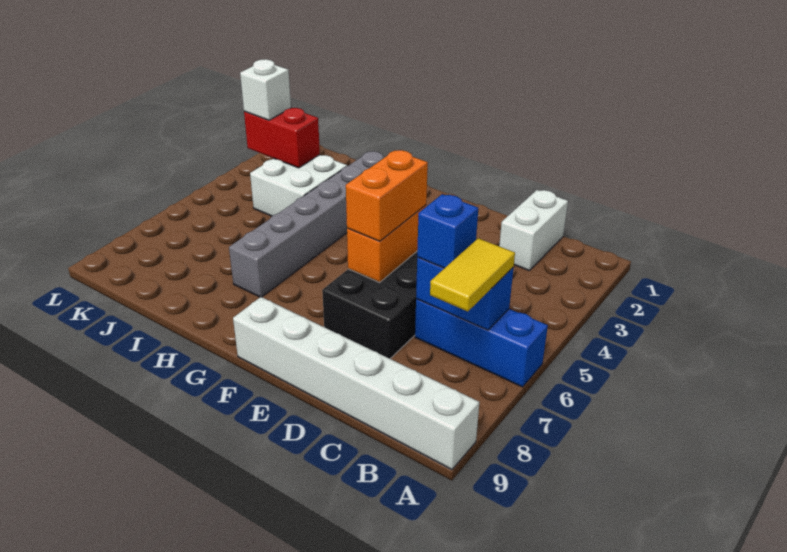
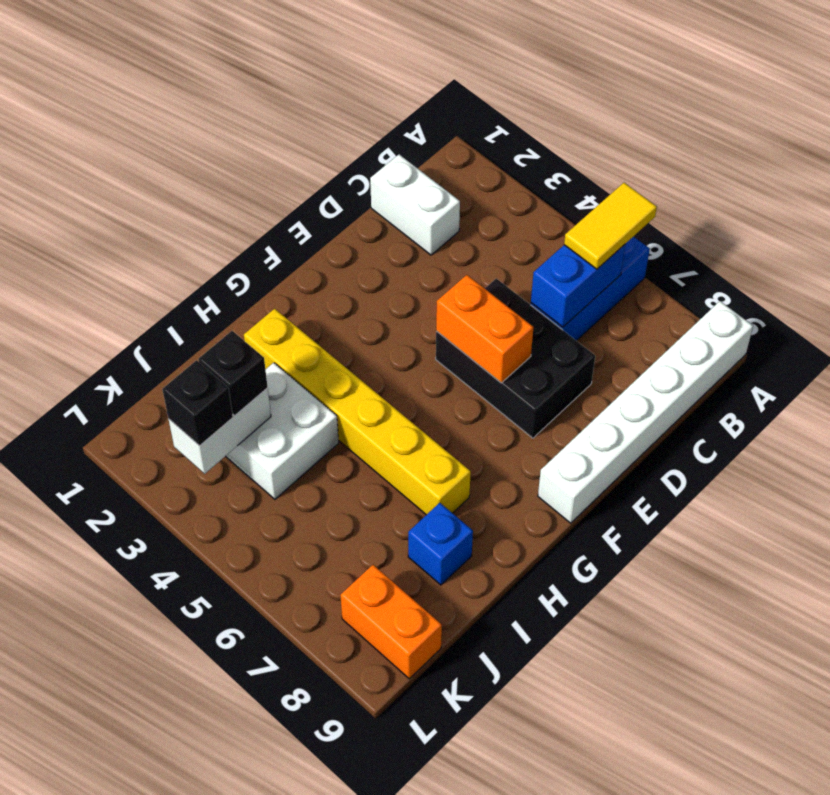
yellow tile B6:B7 level 3 -> yellow tile A6:B6 level 3
blue brick C6 level 3 -> blue brick I8 level 1
orange brick E5:E6 level 3 -> orange brick K8:K9 level 1
grey brick H2:H7 level 1 -> yellow brick H2:H7 level 1
red brick J3:K3 level 2 -> white brick J3:K3 level 2
none -> black brick J3 level 3
white brick K3 level 3 -> black brick K3 level 3

